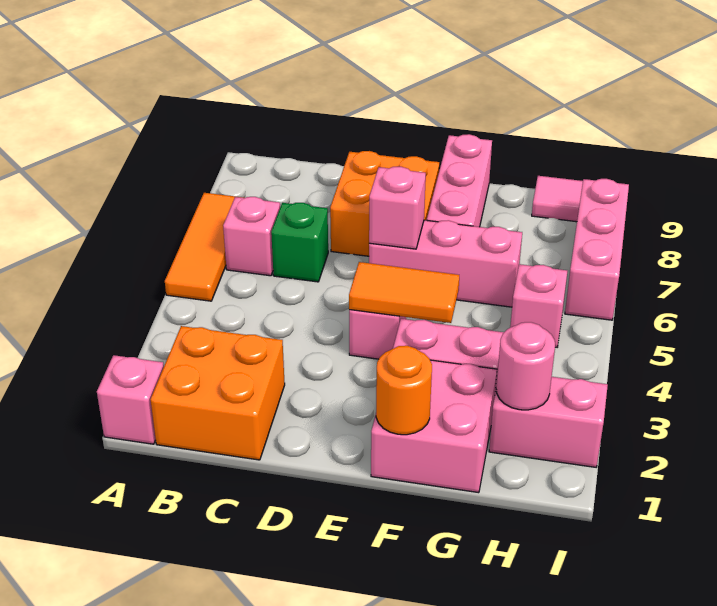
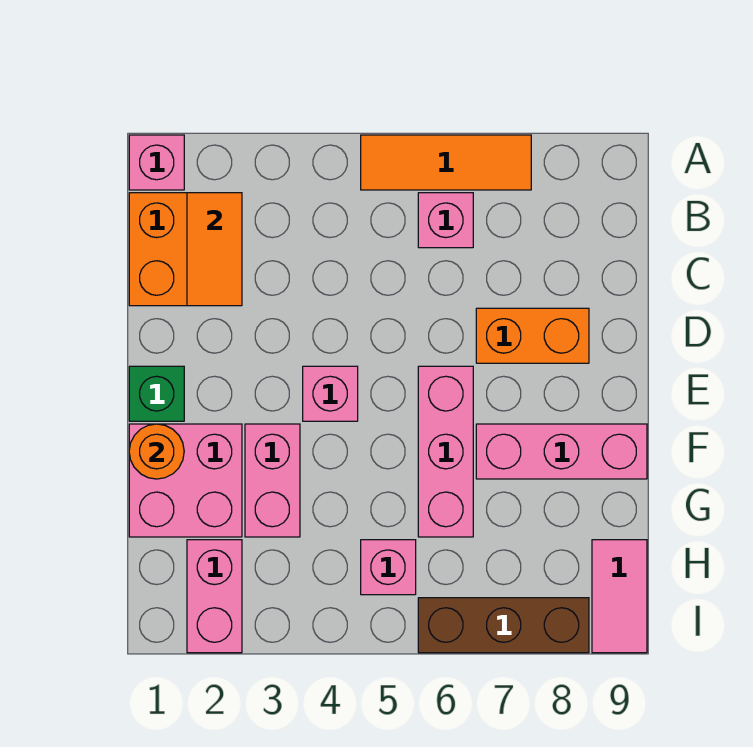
green brick C6 level 1 -> green brick E1 level 1
orange brick D7:E8 level 1 -> orange brick D7:D8 level 1
orange tile E4:F4 level 2 -> orange tile B2:C2 level 2
pink brick E6 level 2 -> none
pink round brick H2 level 2 -> none
pink brick I6:I8 level 1 -> brown brick I6:I8 level 1

